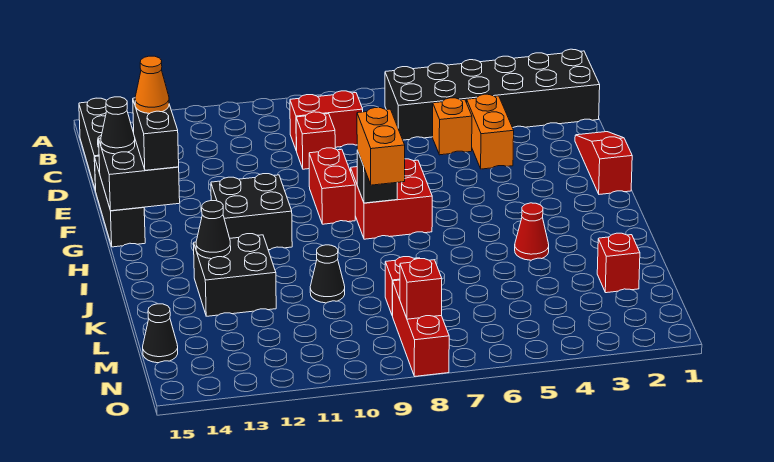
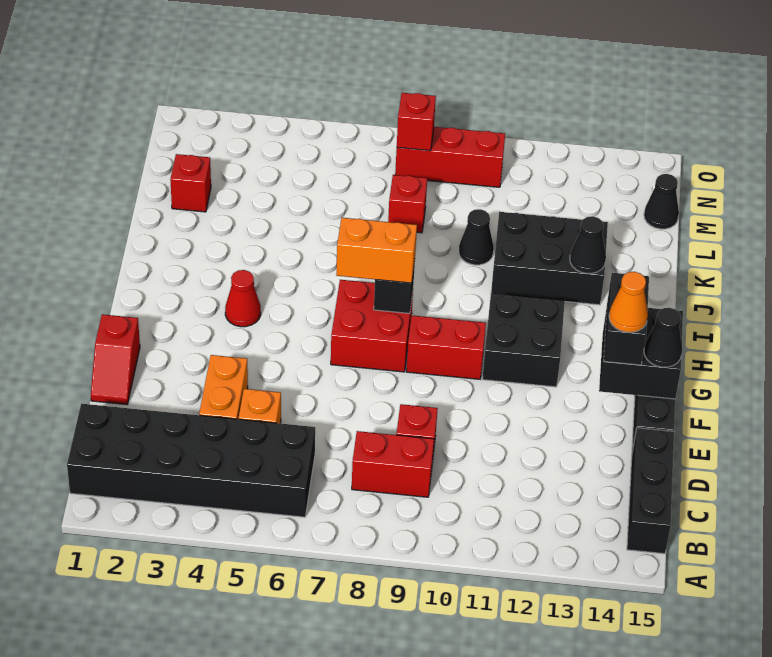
red slope E1:G1 level 1 top G -> red slope E1:F1 level 1 top F
red brick F9:G9 level 1 -> red brick G9:G10 level 1
orange brick H8:I8 level 3 -> orange brick H7:H8 level 3
red cone J4 level 1 -> red cone H4 level 1
black brick J12:K13 level 1 -> black brick J11:K13 level 1
red brick M8:O8 level 1 -> red brick N8:N10 level 1

